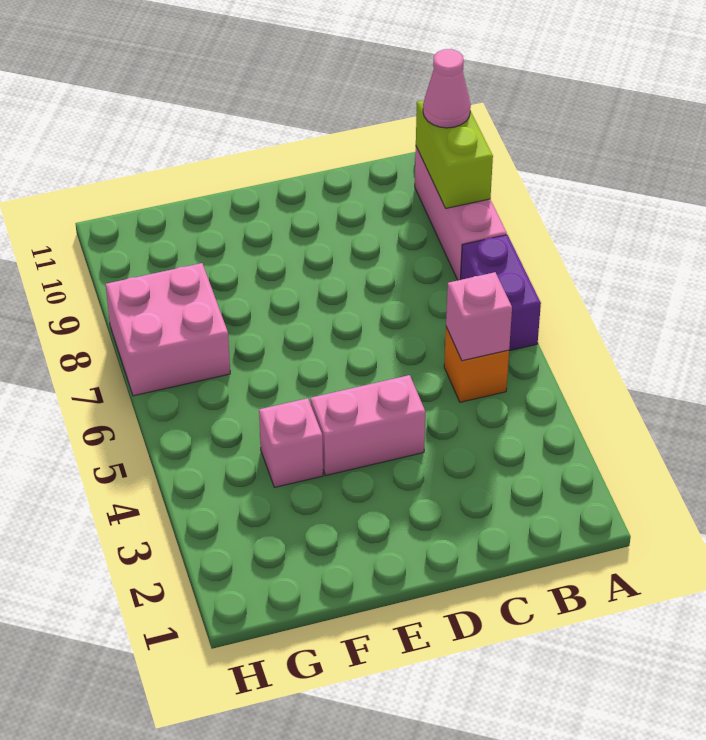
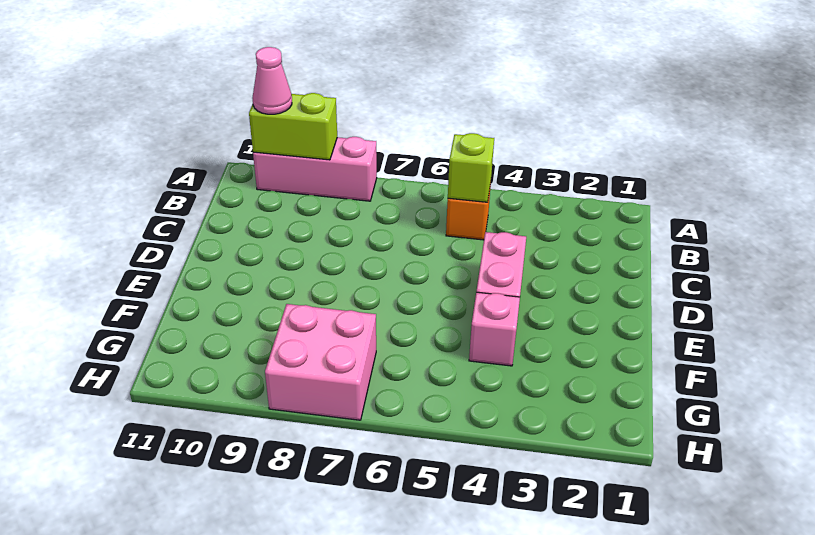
purple brick A6:A7 level 1 -> none
pink brick B5 level 2 -> lime brick B5 level 2

